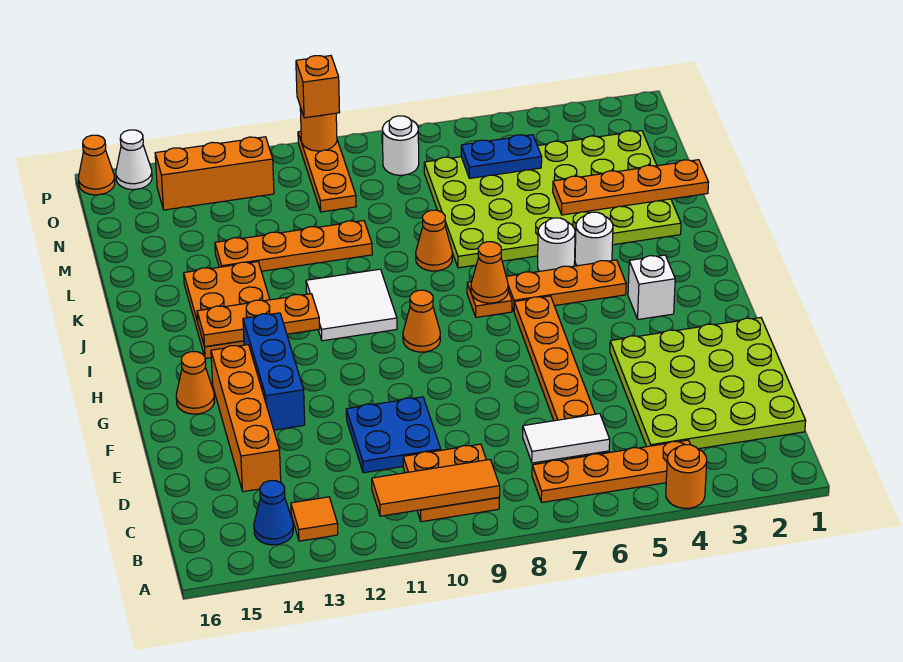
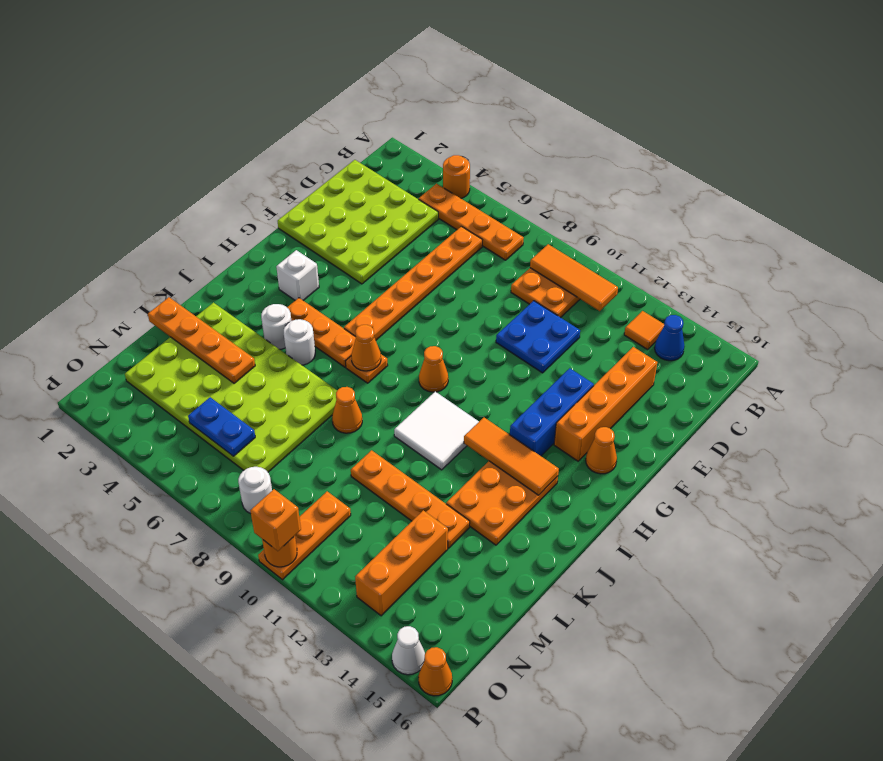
white tile C6:C7 level 2 -> none
orange plate I12:I14 level 2 -> orange tile I12:I14 level 2
orange brick O12:O14 level 1 -> orange brick M13:O13 level 1

